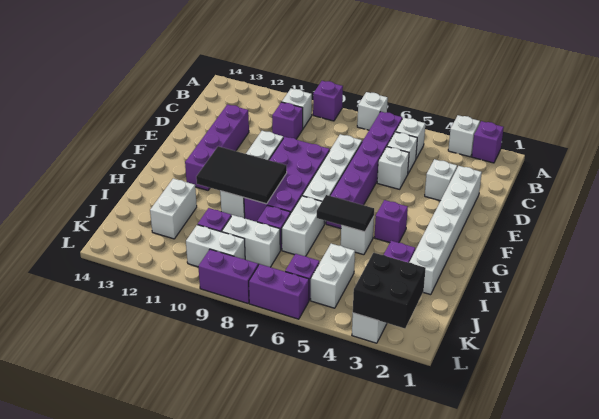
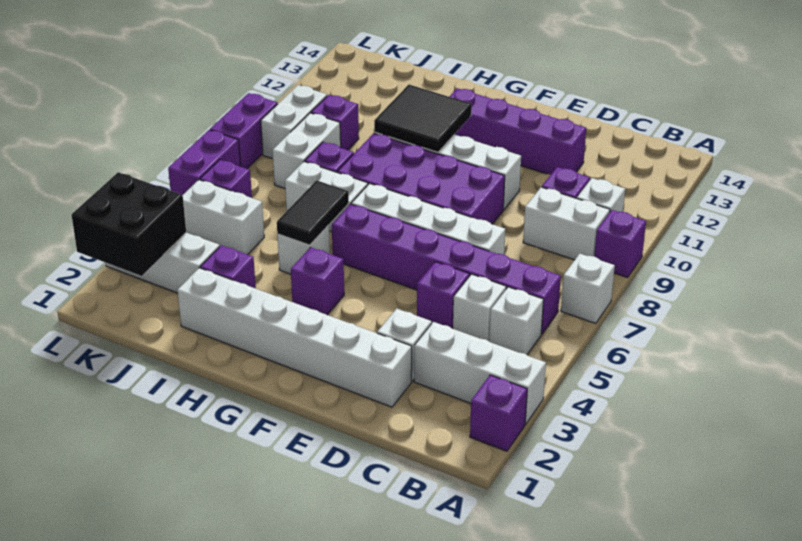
white brick A3 level 1 -> white brick A3:C3 level 1
white brick D5 level 1 -> purple brick D5 level 1
black tile G9:H11 level 2 -> black tile G10:H11 level 2
white brick I12:J12 level 1 -> white brick B9:C9 level 1

